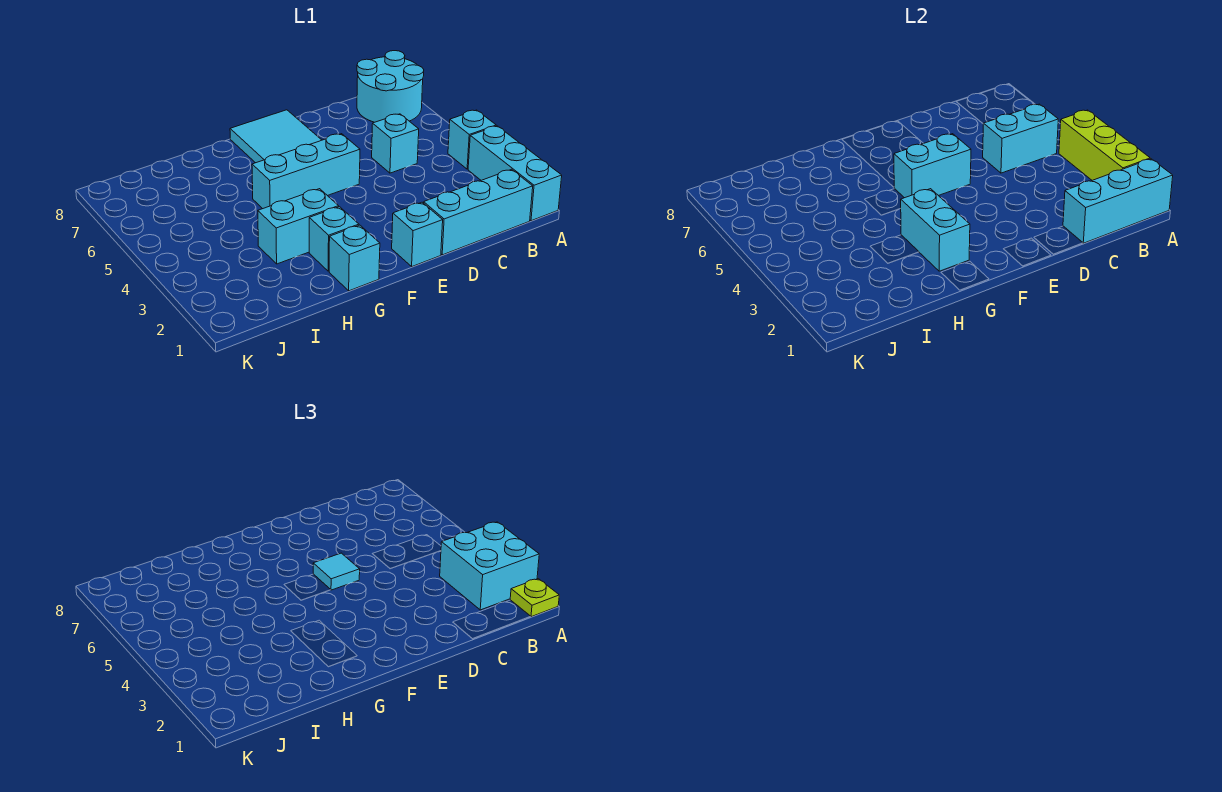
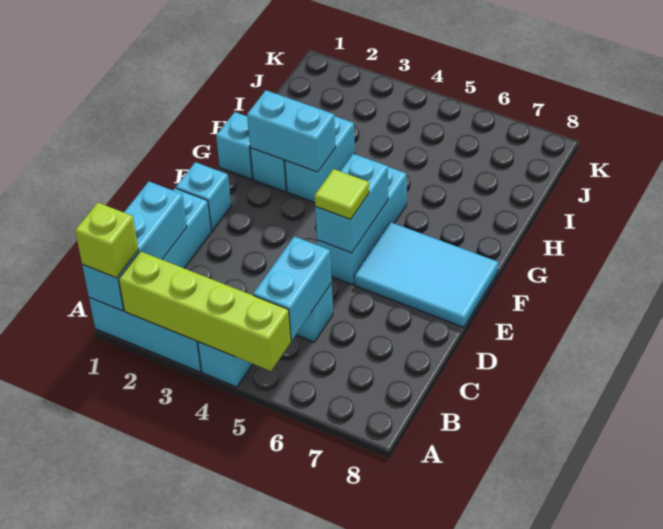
lime plate A1 level 3 -> lime brick A1 level 3
lime brick A2:A4 level 2 -> lime brick A2:A5 level 2
cyan brick A2:B3 level 3 -> none
cyan round brick A7:B8 level 1 -> none
cyan tile E5 level 3 -> lime tile E5 level 3

